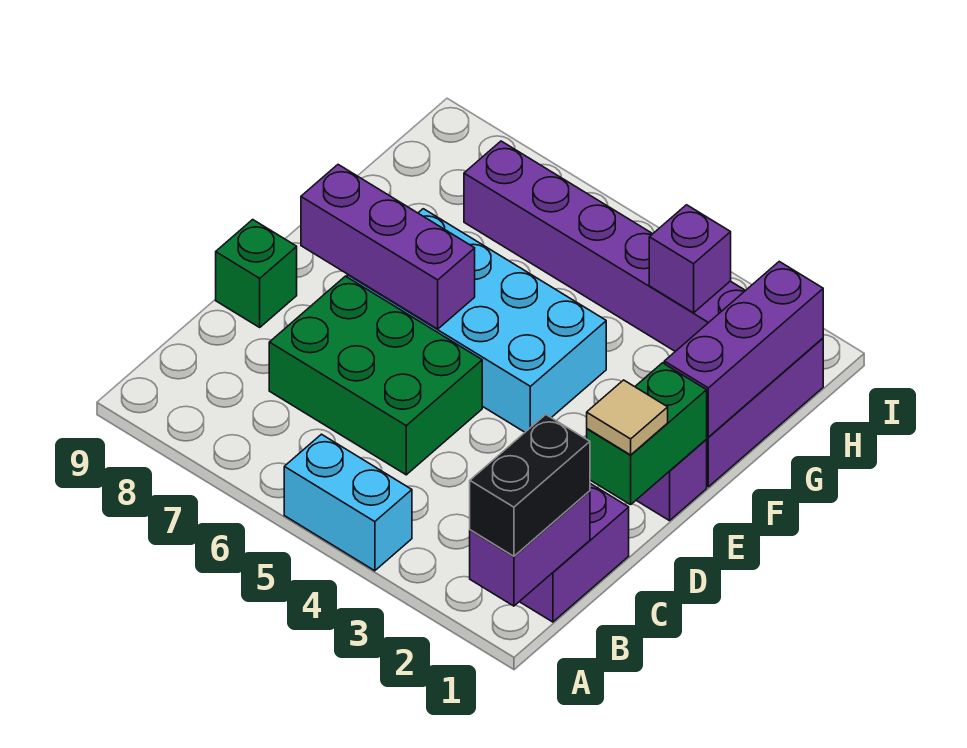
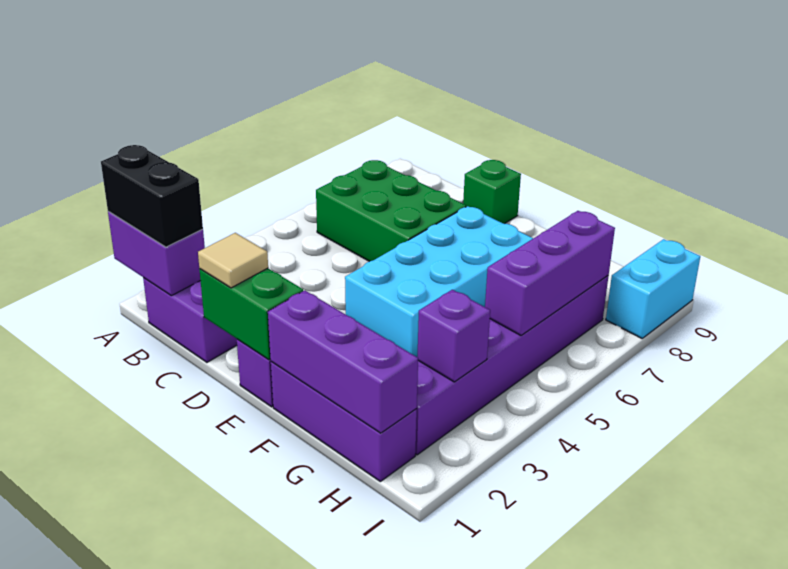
cyan brick A4:A5 level 1 -> cyan brick I8:I9 level 1
green brick C5:D7 level 1 -> green brick B6:D7 level 1
purple brick E6:E8 level 2 -> purple brick H5:H7 level 2

